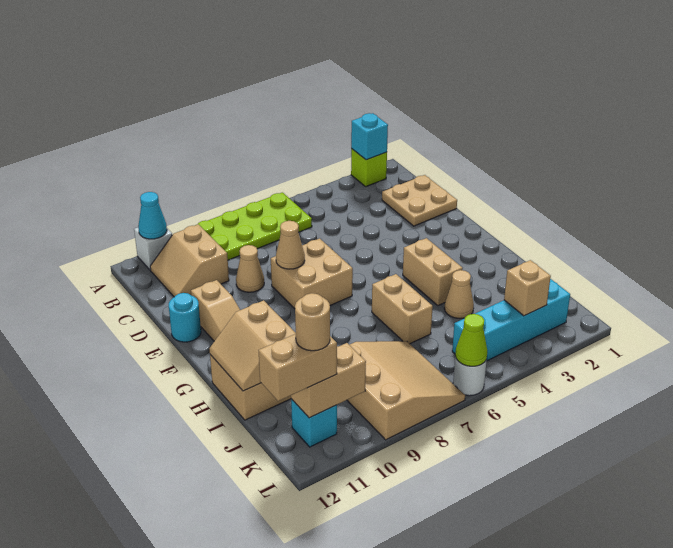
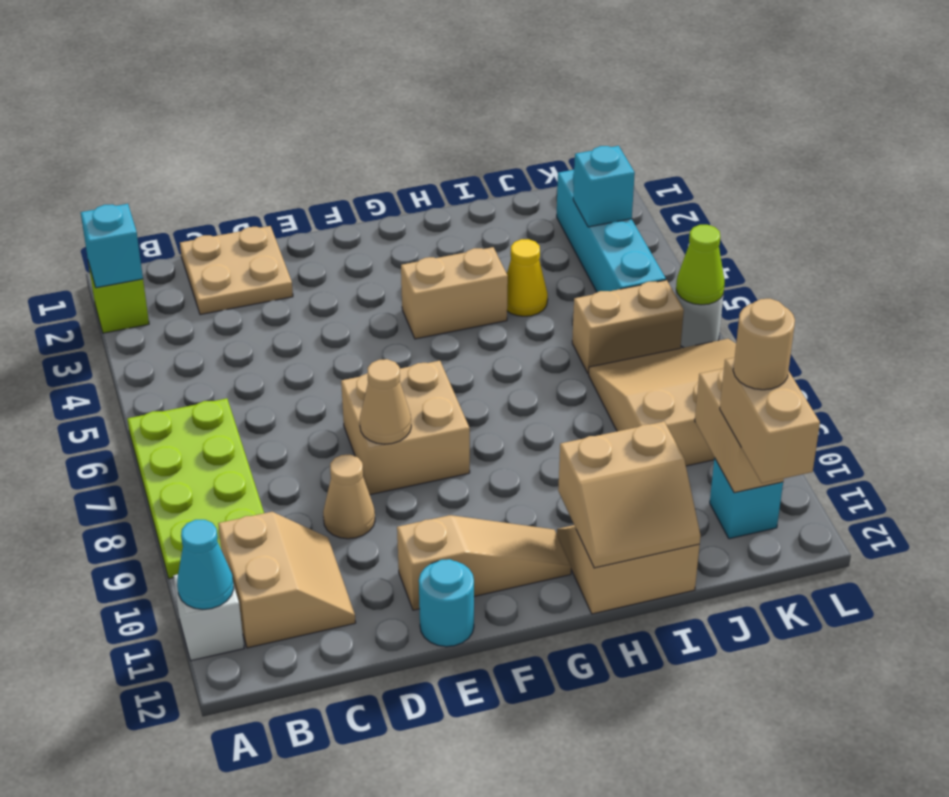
tan slope B10:C11 level 1 top 10 -> tan slope B10:C11 level 1 top B
tan brick H6:I6 level 1 -> tan brick J6:K6 level 1
tan cone I4 level 1 -> yellow cone I4 level 1
tan brick K3 level 2 -> cyan brick K3 level 2

